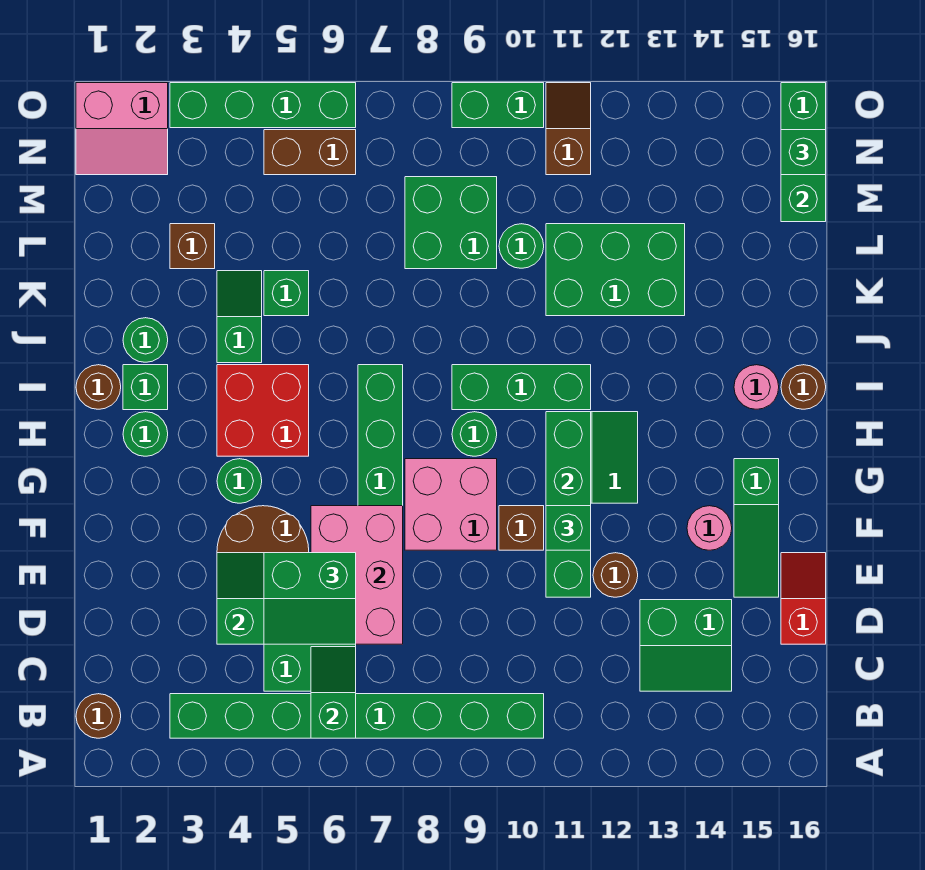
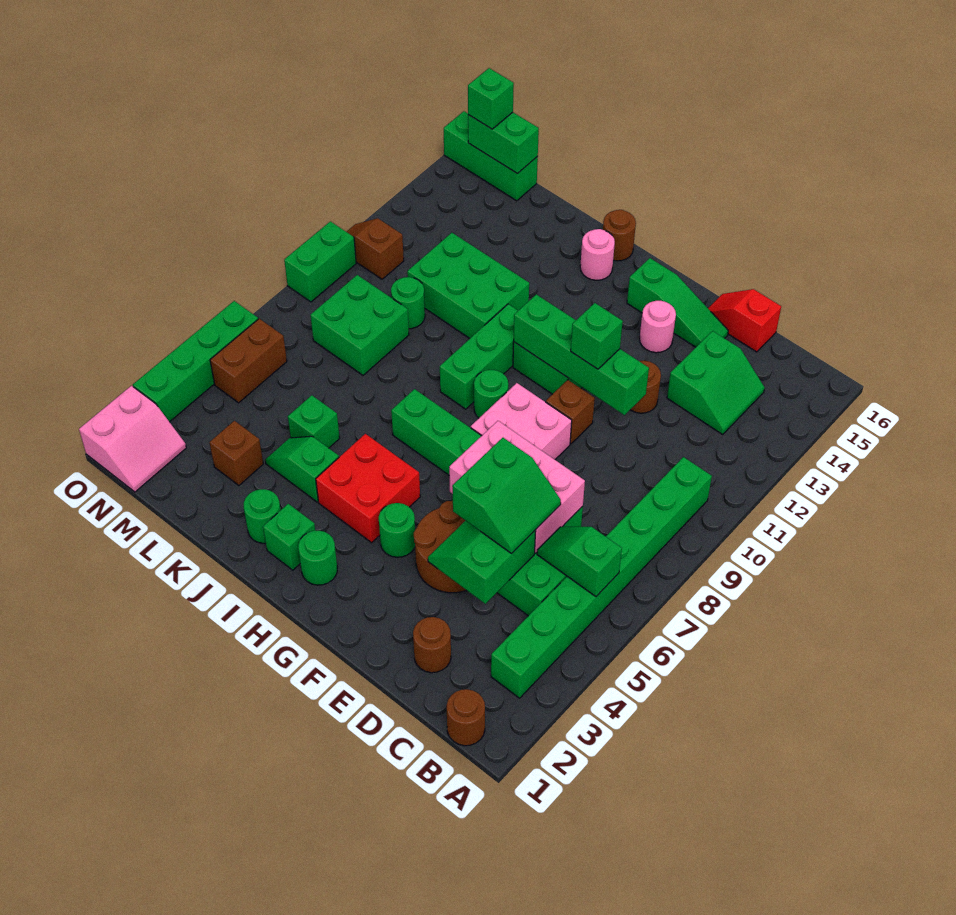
brown round brick I1 level 1 -> brown round brick D2 level 1
green brick K11:L13 level 1 -> green brick J11:L12 level 1

